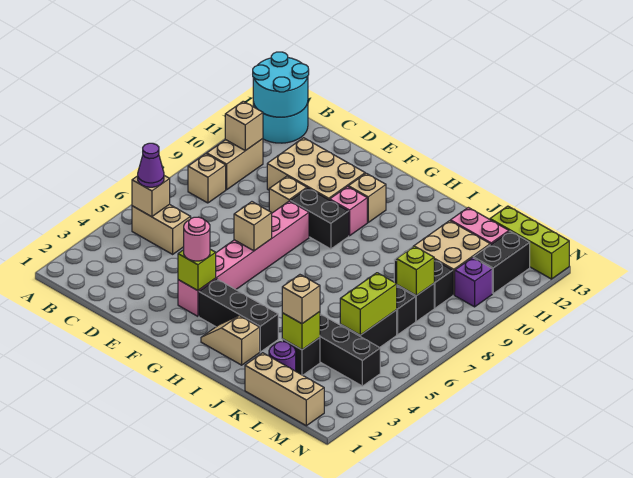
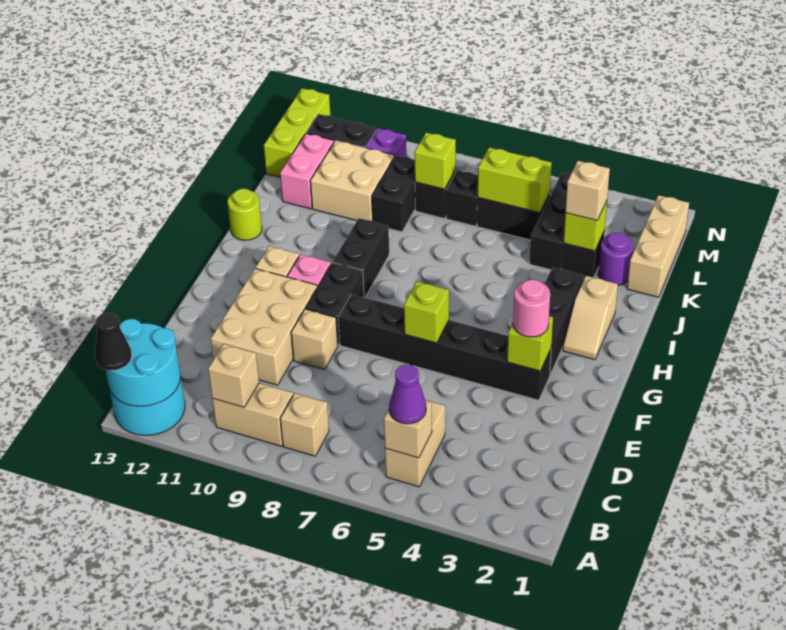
none -> black cone A13 level 3
pink brick F3:F8 level 1 -> black brick F3:F8 level 1
tan brick F6 level 2 -> lime brick F6 level 2
none -> black brick H9:I9 level 1
none -> lime round brick I13 level 1

